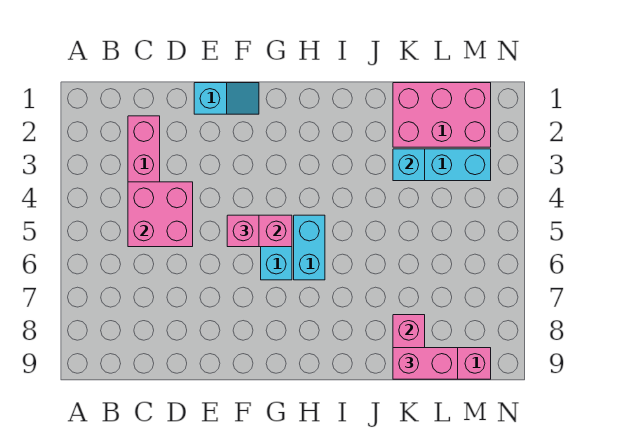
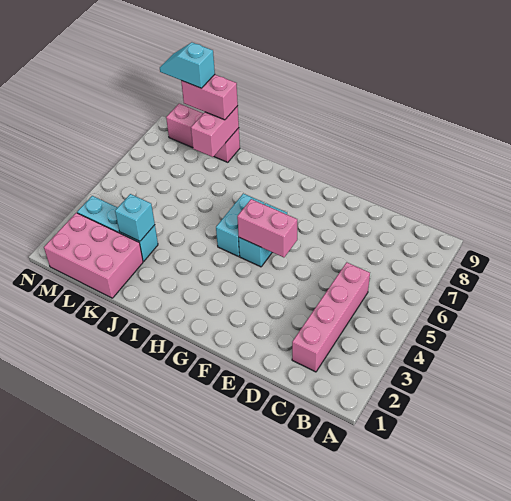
pink brick C4:D5 level 2 -> none
cyan slope E1:F1 level 1 top E -> cyan slope L9:M9 level 4 top L
pink brick F5 level 3 -> none

